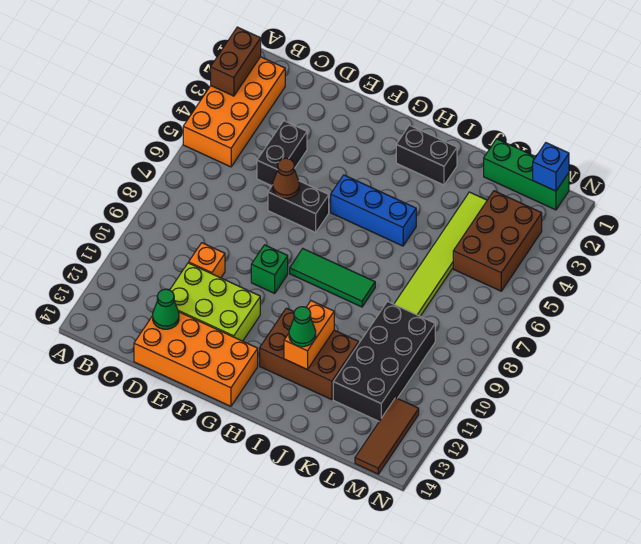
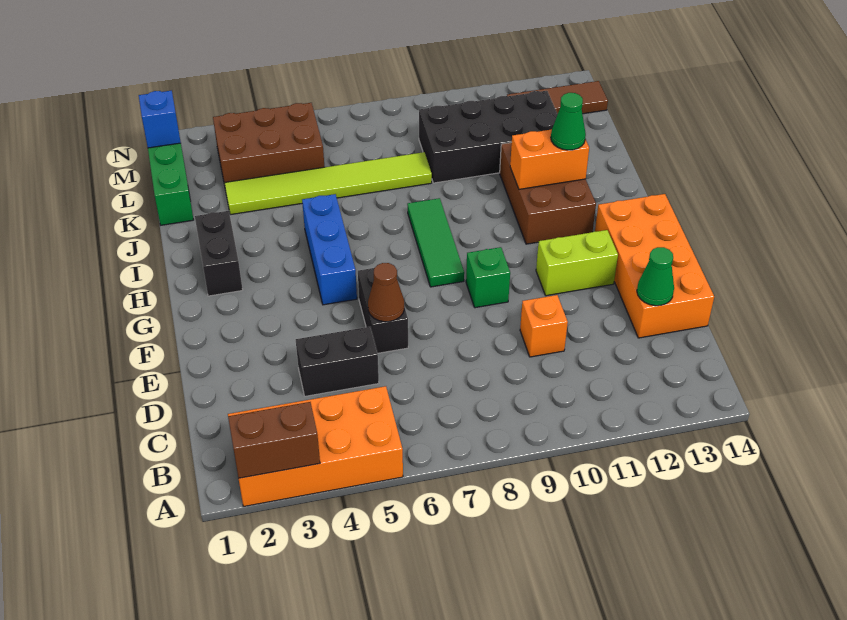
lime brick D11:F12 level 1 -> lime brick F11:F12 level 1

